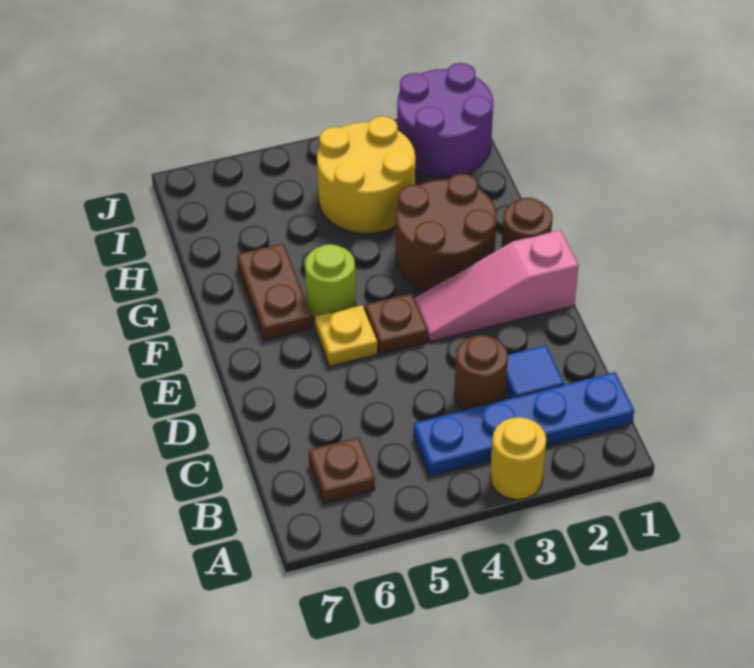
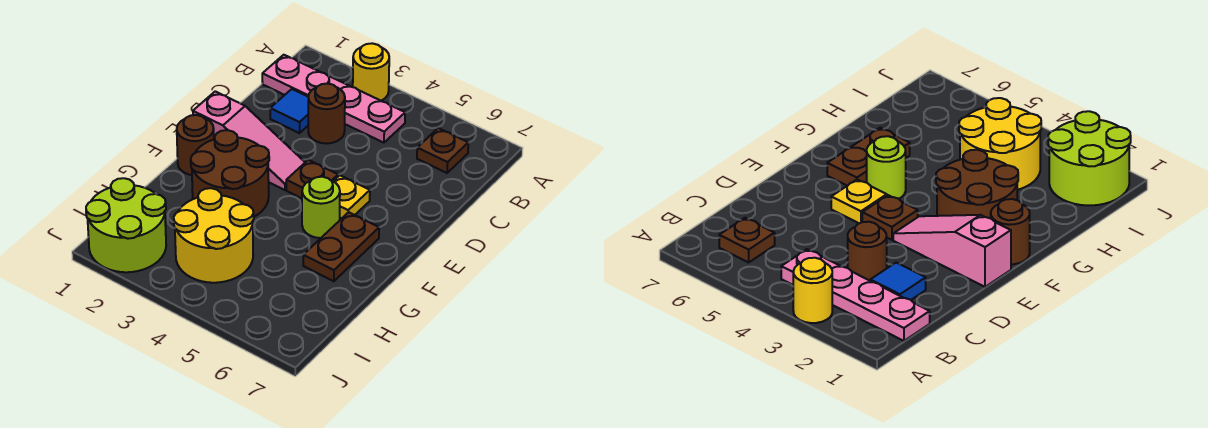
blue plate B1:B4 level 1 -> pink plate B1:B4 level 1
purple round brick I1:J2 level 1 -> lime round brick I1:J2 level 1

